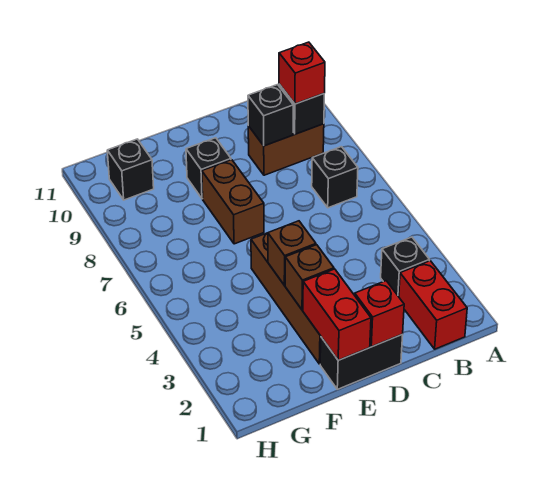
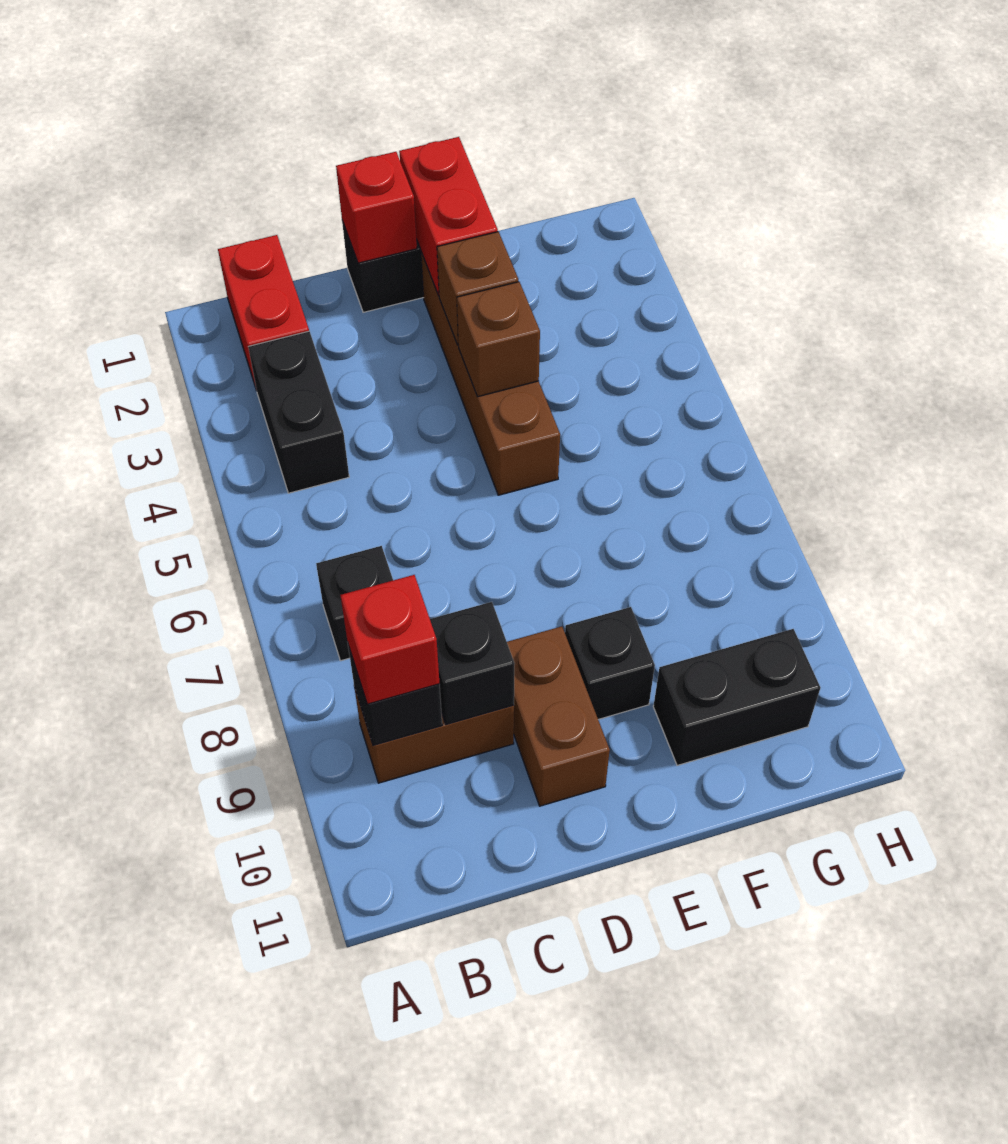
black brick B3 level 1 -> black brick B3:B4 level 1
brown brick E7:E8 level 1 -> brown brick D9:D10 level 1
black brick G10 level 1 -> black brick F10:G10 level 1

